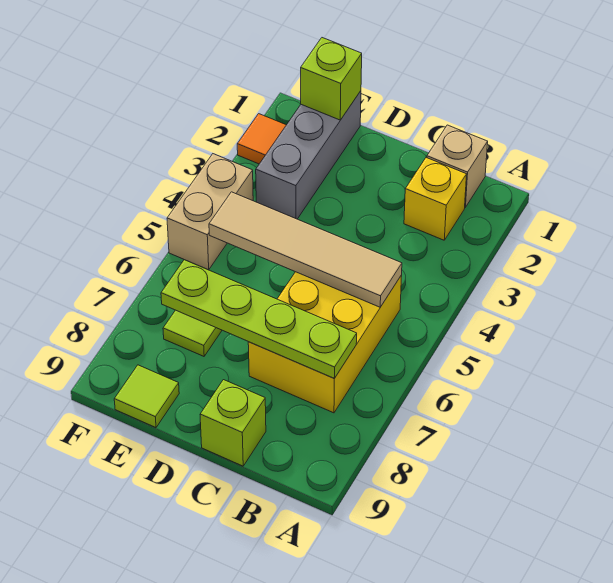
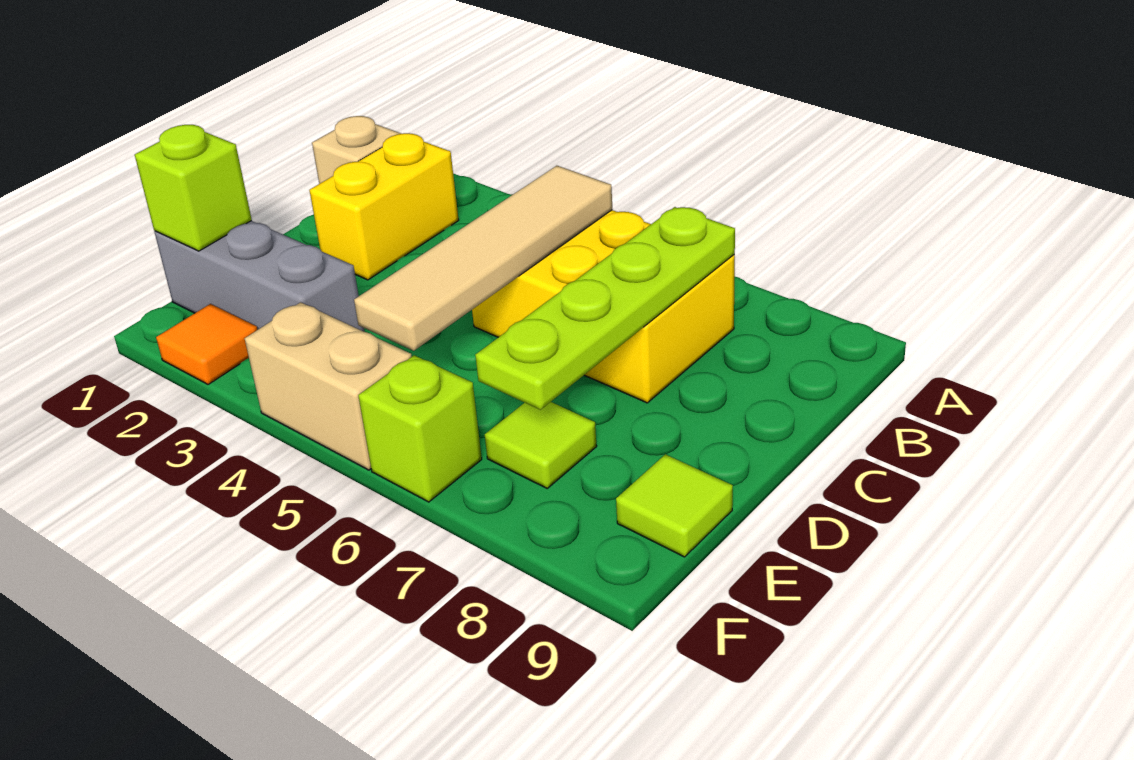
yellow brick B2 level 1 -> yellow brick B2:C2 level 1
lime brick C9 level 1 -> lime brick F6 level 1

